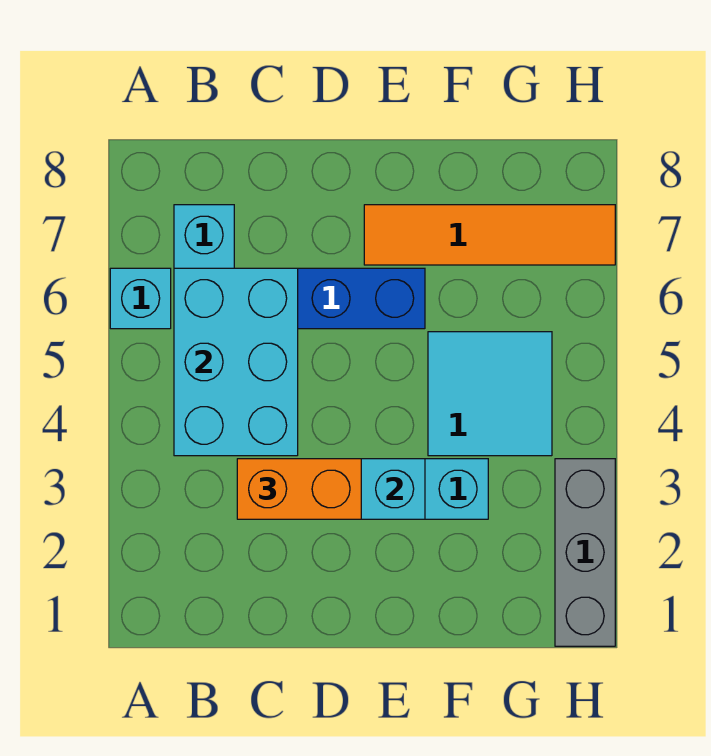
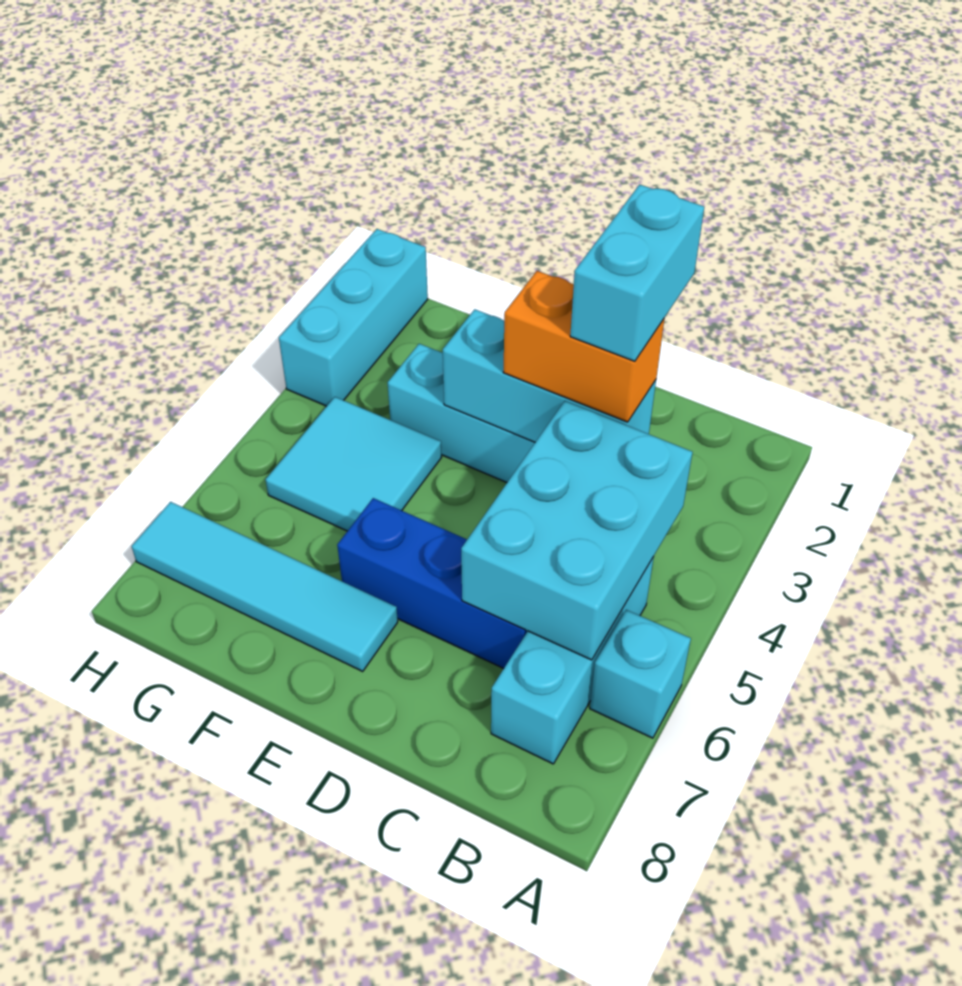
none -> cyan brick C2:C3 level 4
orange tile E7:H7 level 1 -> cyan tile E7:H7 level 1
grey brick H1:H3 level 1 -> cyan brick H1:H3 level 1

